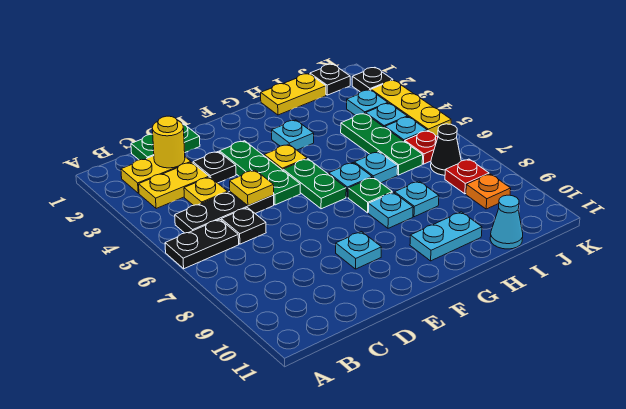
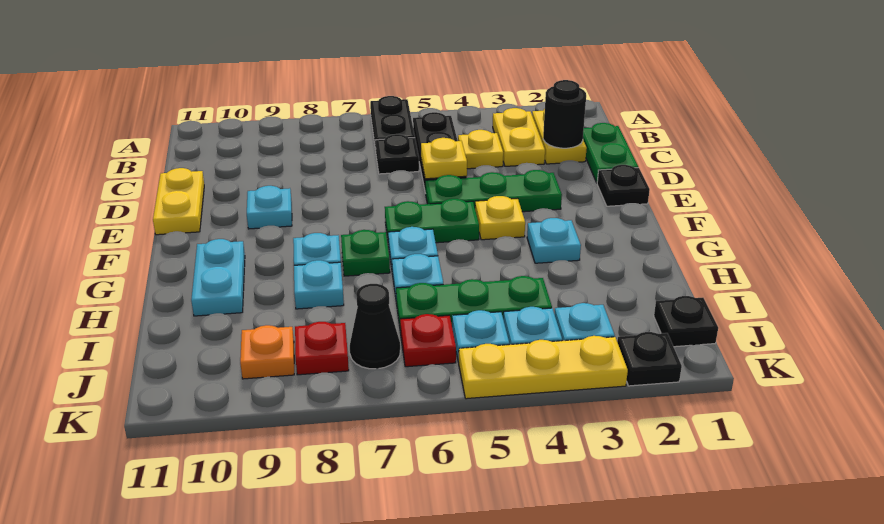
yellow round brick C2 level 2 -> black round brick C2 level 2
black plate D3 level 1 -> black plate E1 level 1
yellow plate H1:I1 level 1 -> yellow plate D11:E11 level 1
cyan cone I11 level 1 -> none

